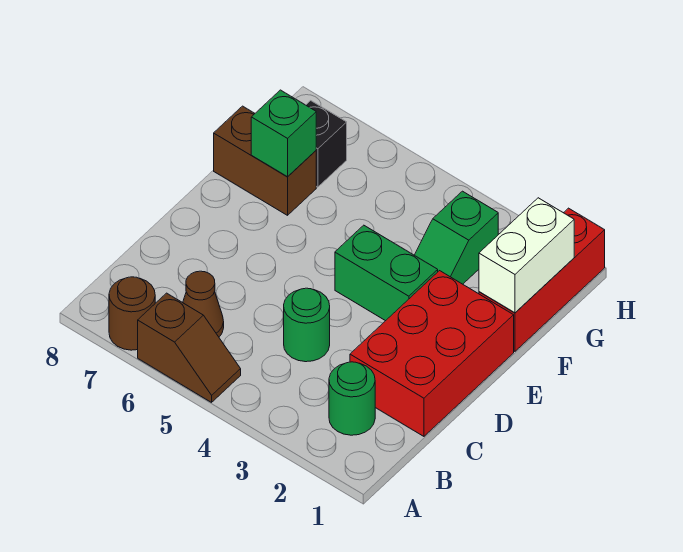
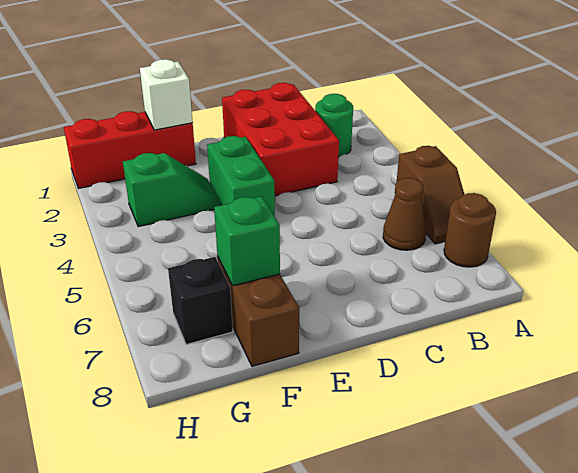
brown slope A5:A6 level 1 top 6 -> brown slope A5:A6 level 1 top 5
red brick C1:E2 level 1 -> red brick C1:D3 level 1
green round brick C4 level 1 -> none
white brick F1:G1 level 2 -> white brick F1 level 2

